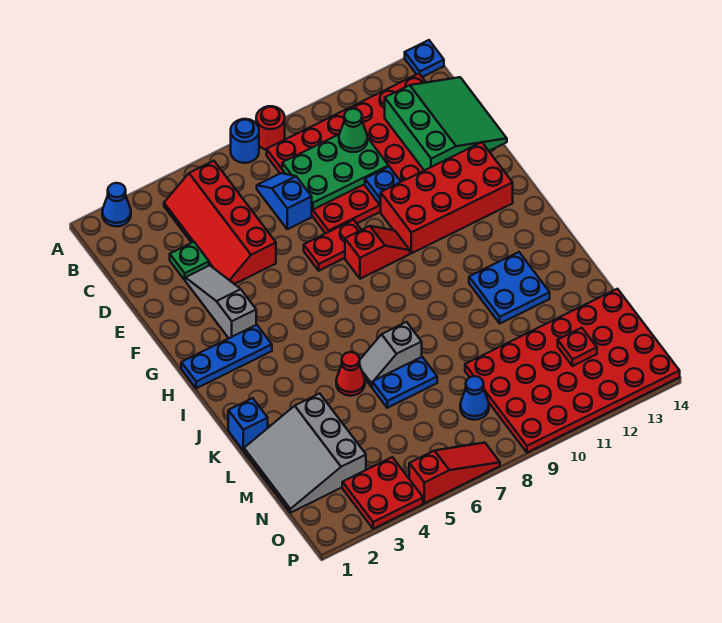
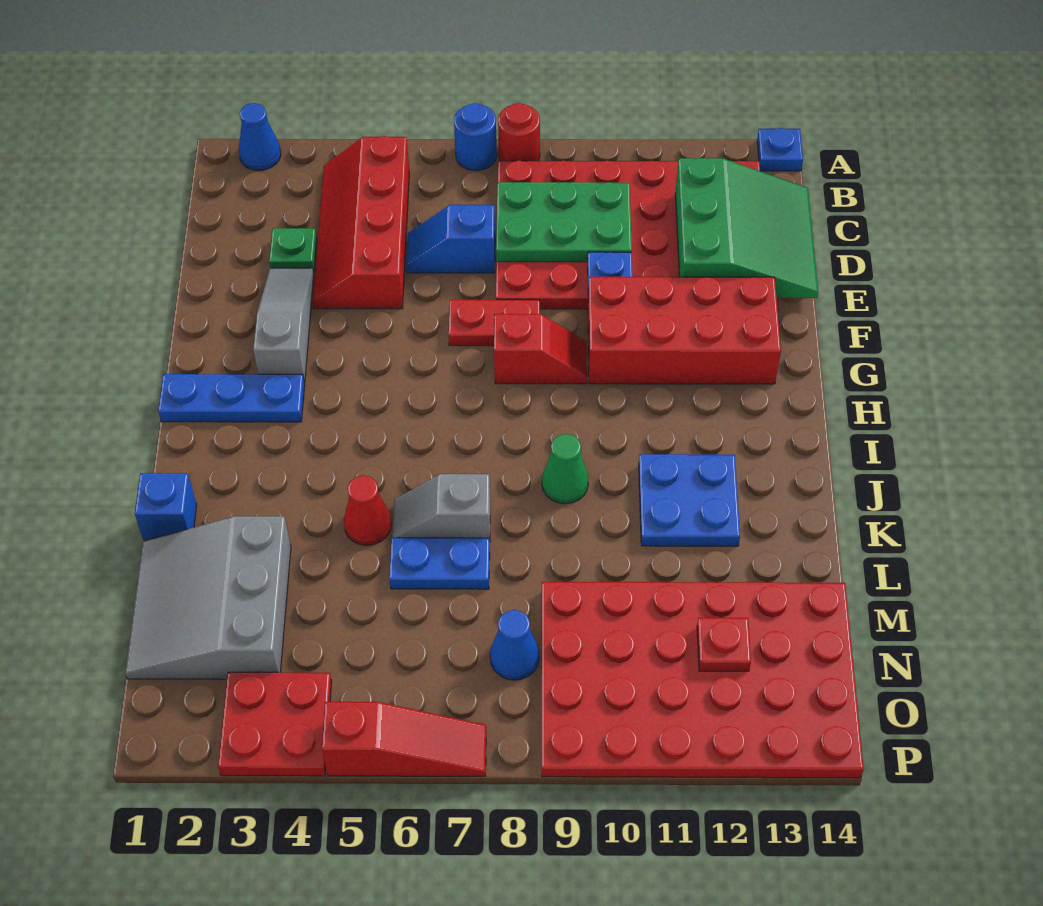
blue slope C7:D7 level 1 top D -> blue slope D6:D7 level 1 top 7
green cone C10 level 3 -> green cone J9 level 1

